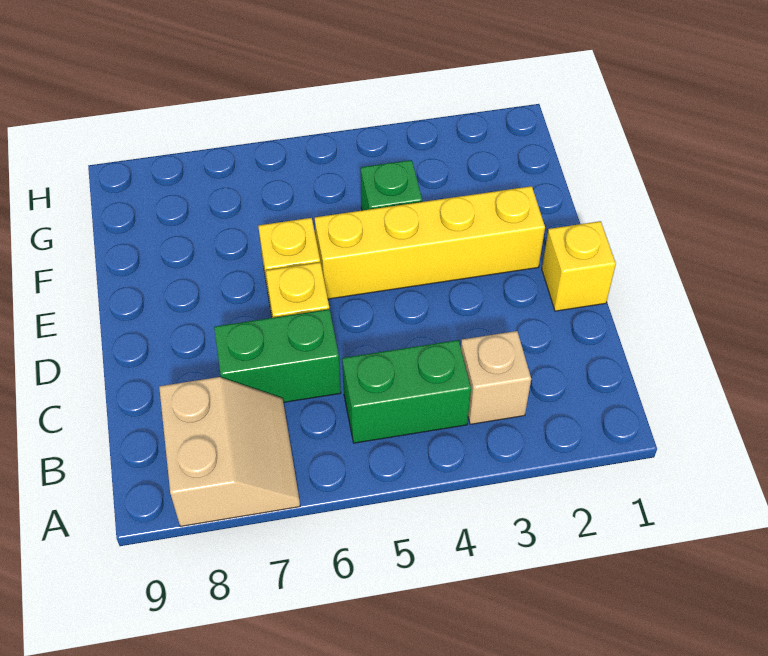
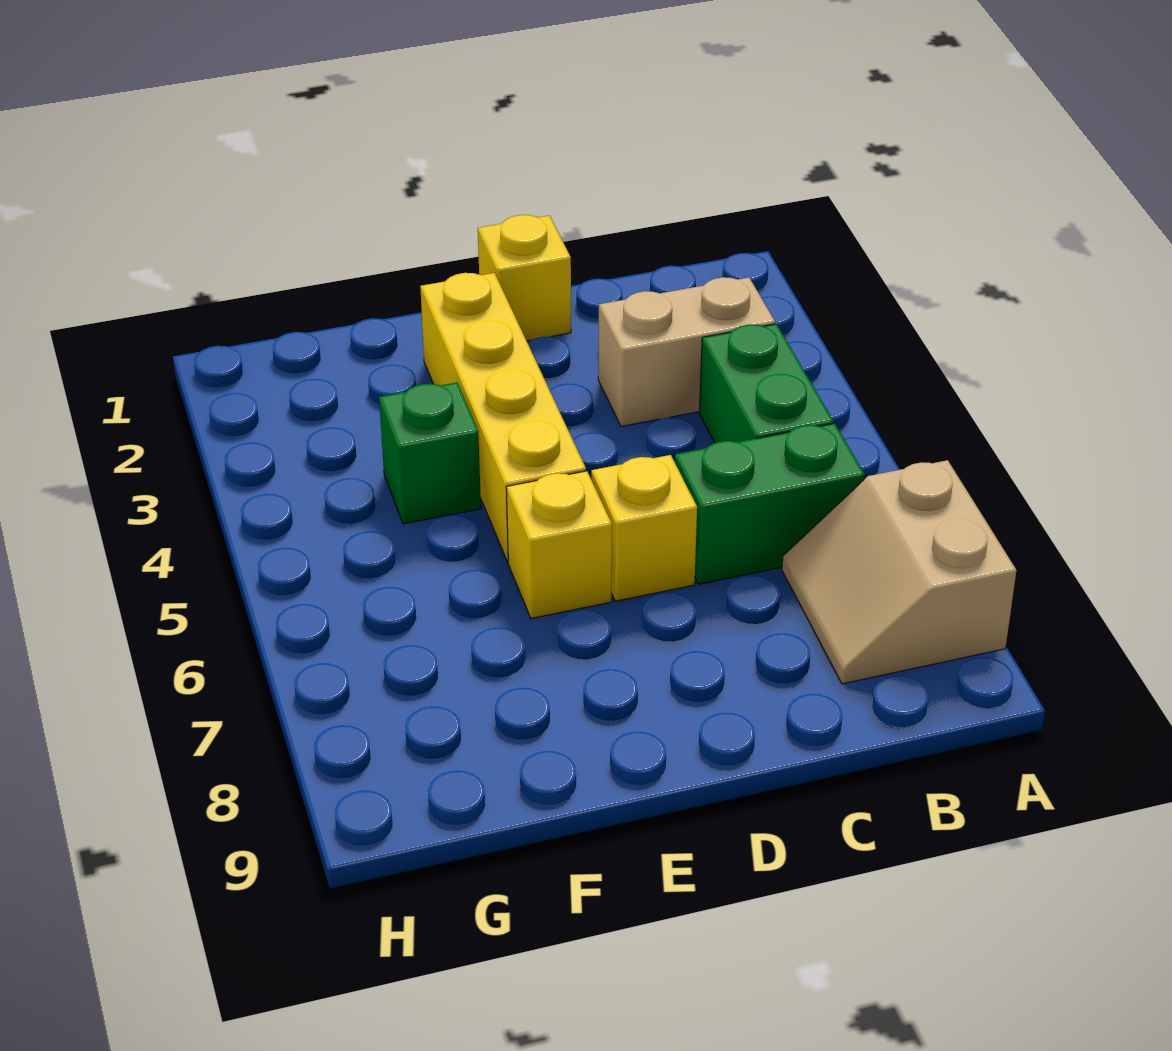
tan slope A7:B8 level 1 top 8 -> tan slope A7:B8 level 1 top A
tan brick B3 level 1 -> tan brick B3:C3 level 1
green brick C6:C7 level 1 -> green brick B6:C6 level 1

